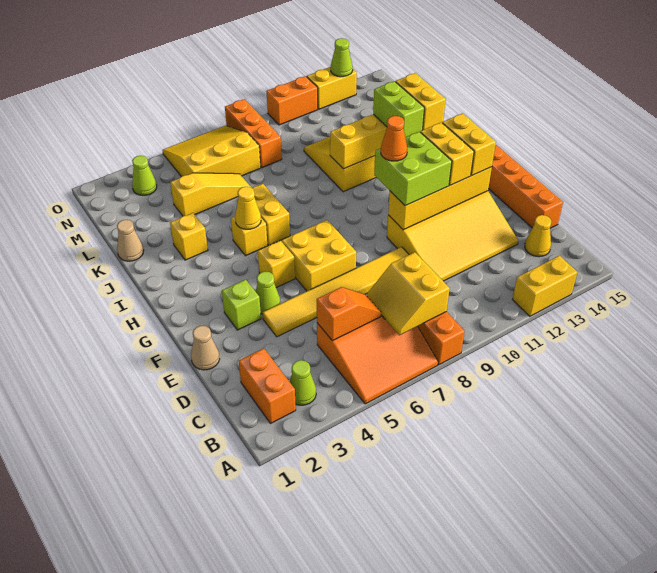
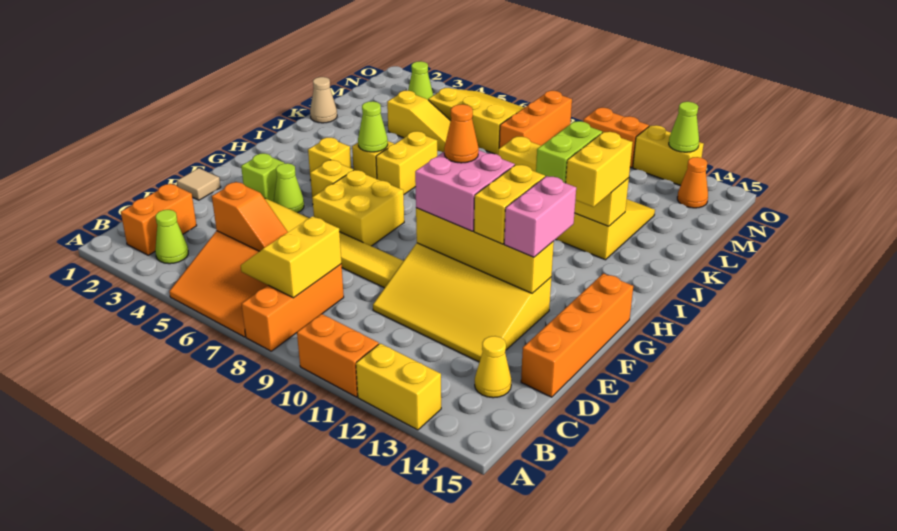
none -> orange brick A10:A11 level 1
tan cone E1 level 1 -> tan tile E1 level 1
lime brick F10:G11 level 3 -> pink brick F10:G11 level 3
yellow brick F13:G13 level 3 -> pink brick F13:G13 level 3
yellow cone I5 level 2 -> lime cone I5 level 2
yellow brick J3 level 1 -> yellow brick H4 level 1
none -> orange cone N14 level 1

